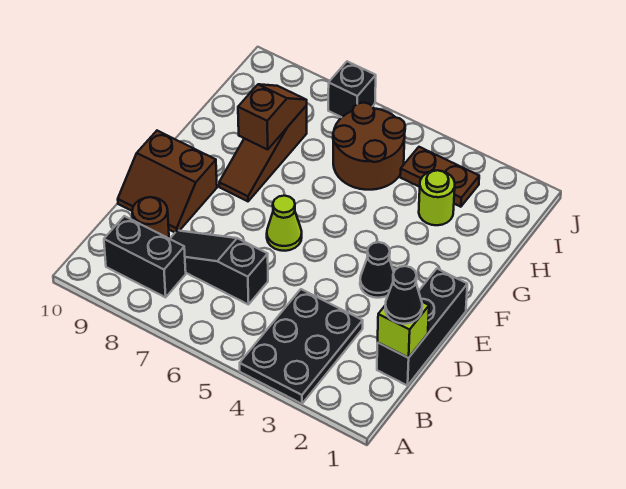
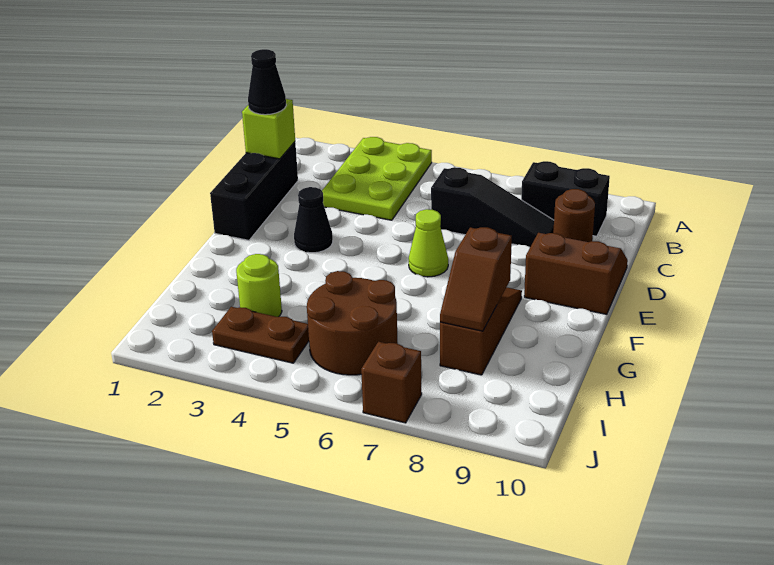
black plate A3:C4 level 1 -> lime plate A3:C4 level 1
black brick J7 level 1 -> brown brick J7 level 1

